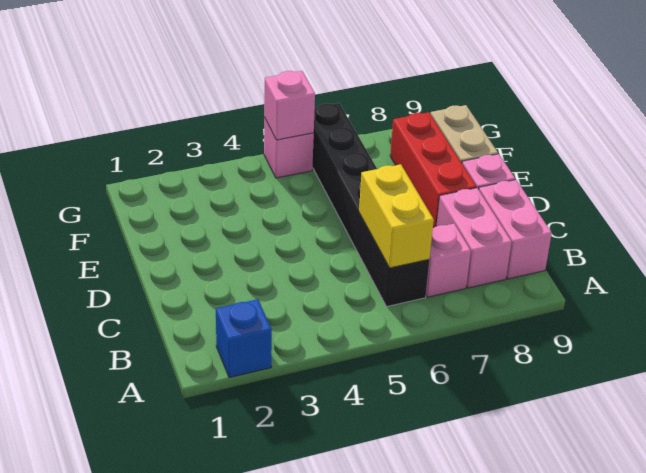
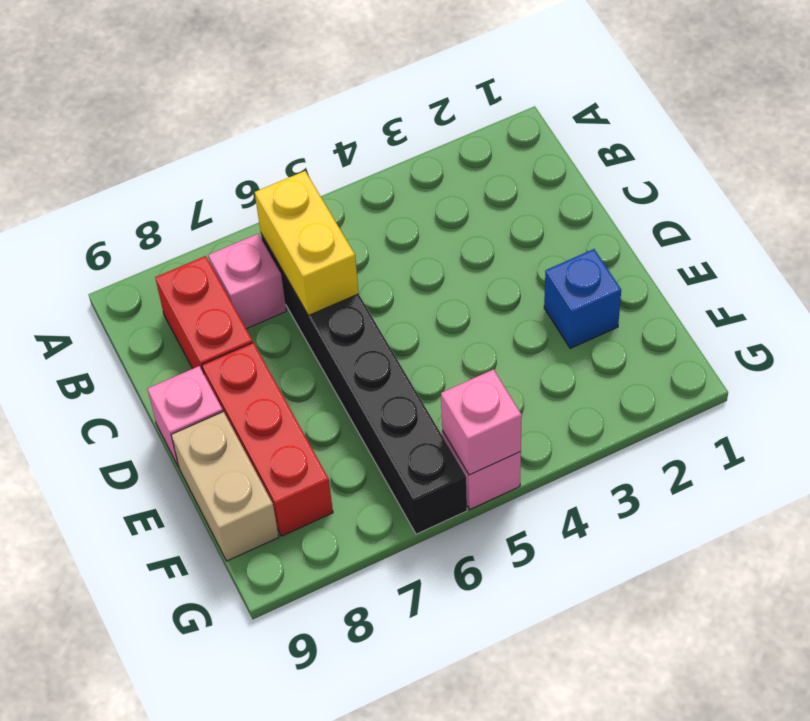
blue brick A2 level 1 -> blue brick E2 level 1
pink brick B8:C8 level 1 -> red brick B8:C8 level 1
pink brick B9:C9 level 1 -> none

